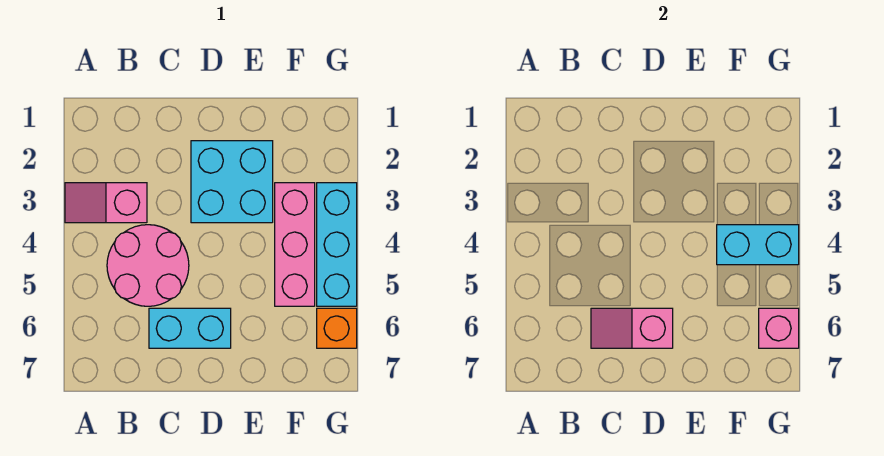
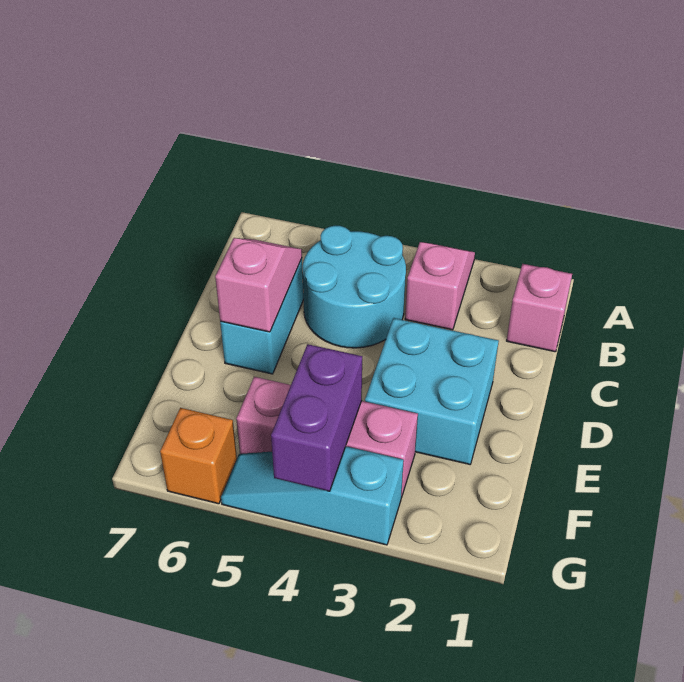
pink round brick B4:C5 level 1 -> cyan round brick B4:C5 level 1
cyan brick F4:G4 level 2 -> purple brick F4:G4 level 2
cyan brick G3:G5 level 1 -> cyan slope G3:G5 level 1 top 3
pink brick G6 level 2 -> pink brick B1 level 1

